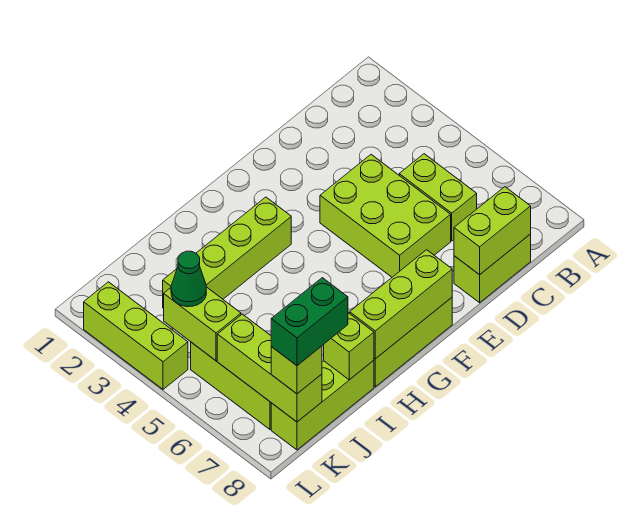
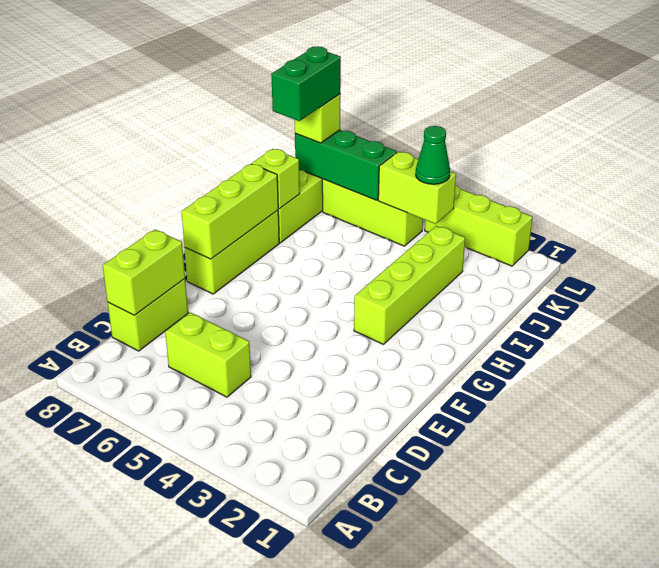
lime brick D4:E6 level 1 -> none
lime brick K6:K8 level 2 -> green brick K6:K8 level 2

